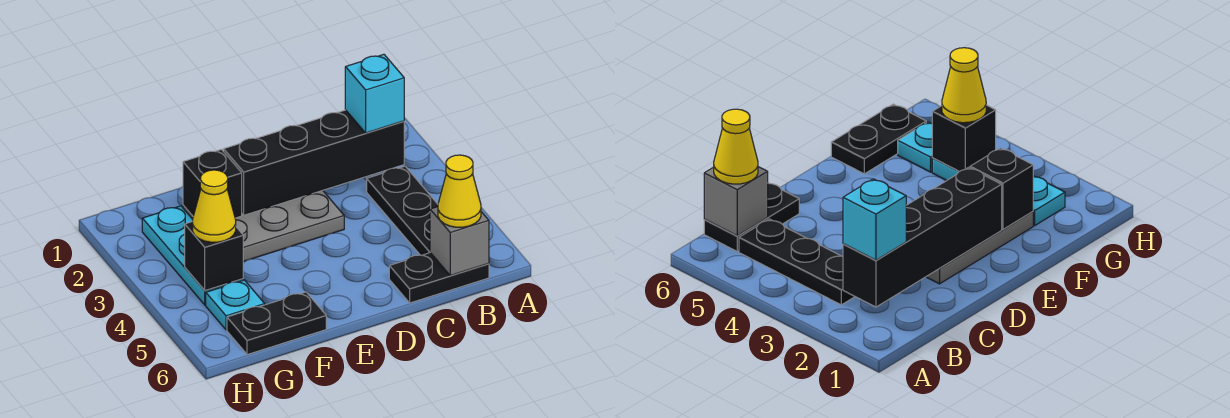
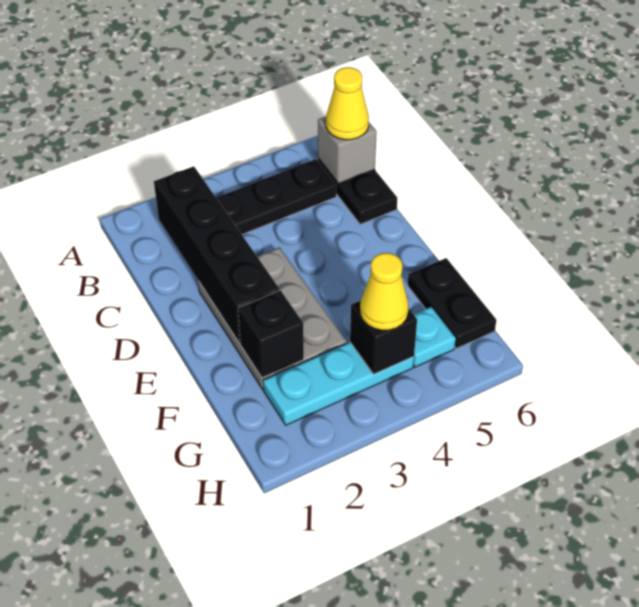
cyan brick B2 level 3 -> none

